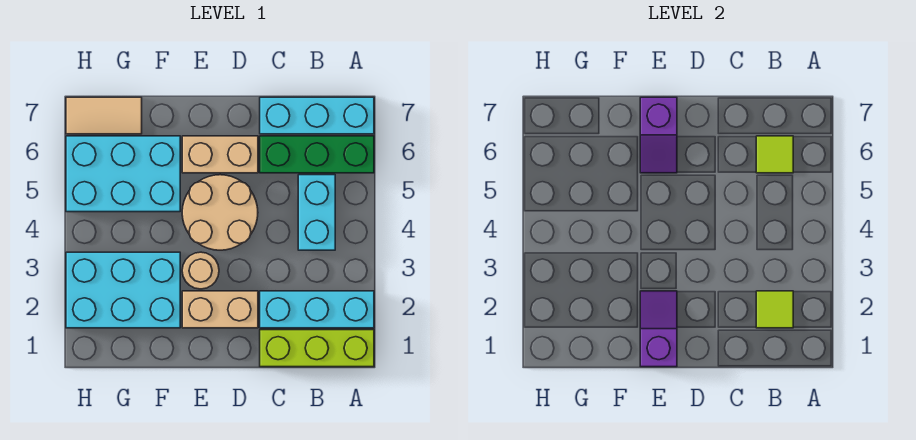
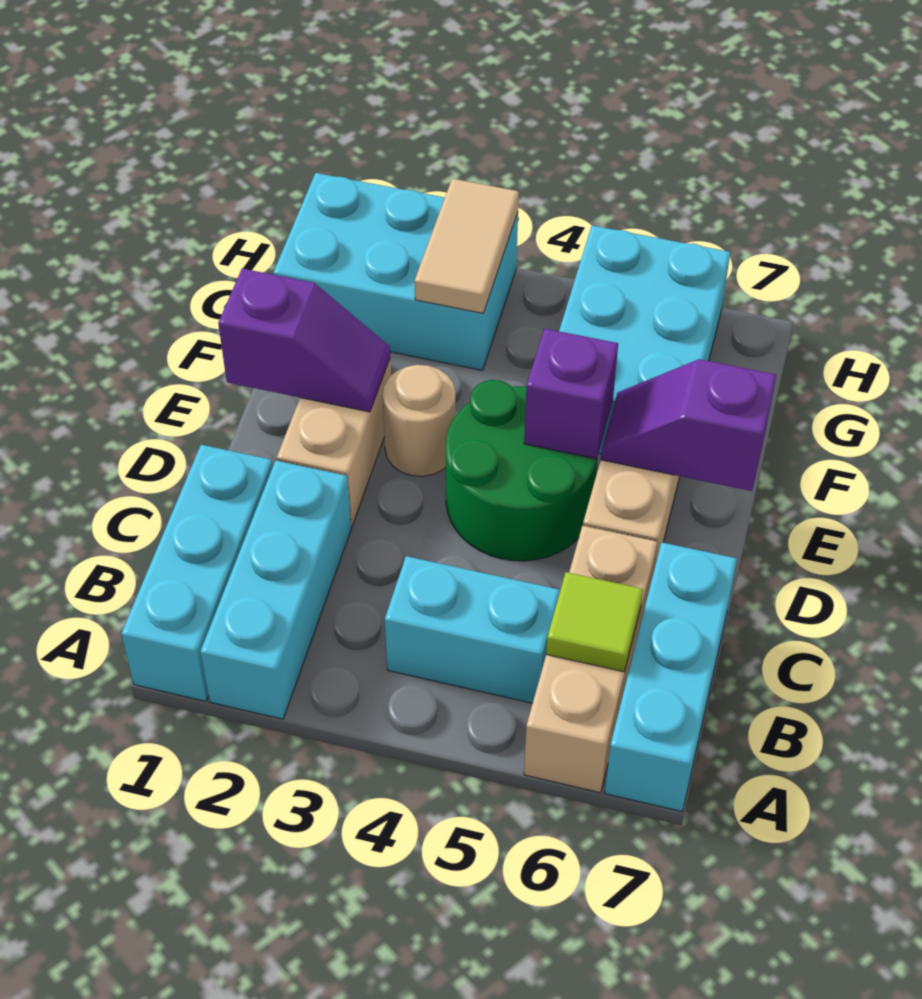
lime brick A1:C1 level 1 -> cyan brick A1:C1 level 1
green brick A6:C6 level 1 -> tan brick A6:C6 level 1
lime tile B2 level 2 -> none
tan round brick D4:E5 level 1 -> green round brick D4:E5 level 1
none -> purple brick E5 level 2
cyan brick F2:H3 level 1 -> cyan brick G1:H3 level 1
tan tile G7:H7 level 1 -> tan tile G3:H3 level 2

